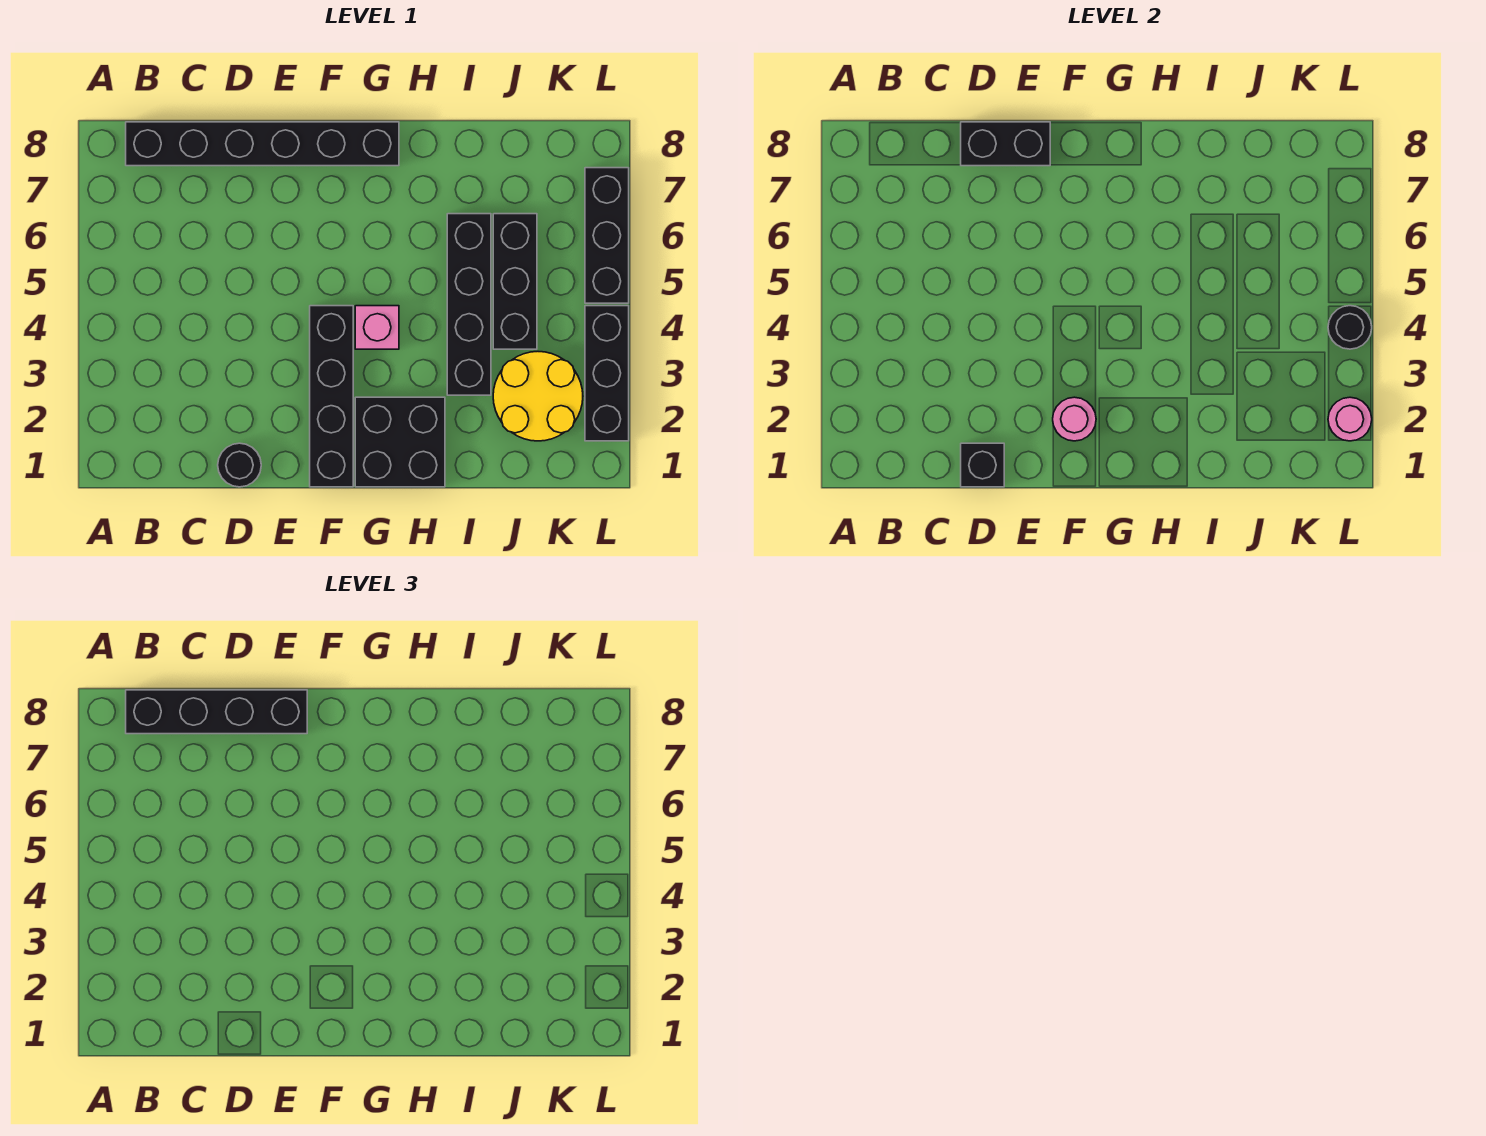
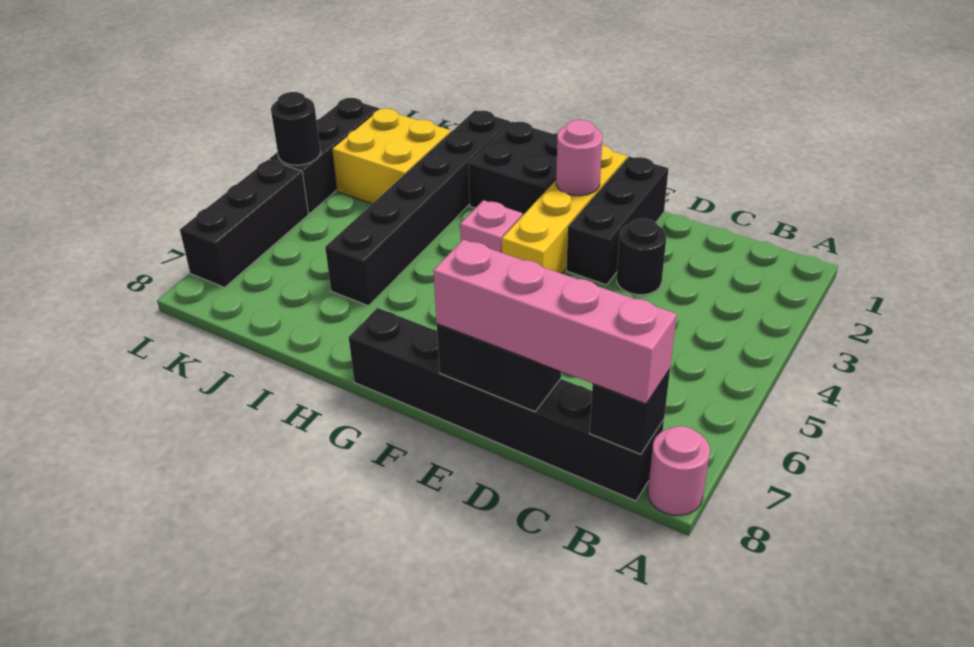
black brick B8:E8 level 3 -> pink brick B8:E8 level 3
black round brick D1 level 1 -> black round brick D3 level 1
black brick D1 level 2 -> black brick B8 level 2
black brick F1:F4 level 1 -> yellow brick F1:F4 level 1
black brick I3:I6 level 1 -> black brick I1:I6 level 1
yellow round brick J2:K3 level 1 -> yellow brick J2:K3 level 1
black brick J4:J6 level 1 -> black brick E1:E3 level 1
pink round brick L2 level 2 -> pink round brick A8 level 1

